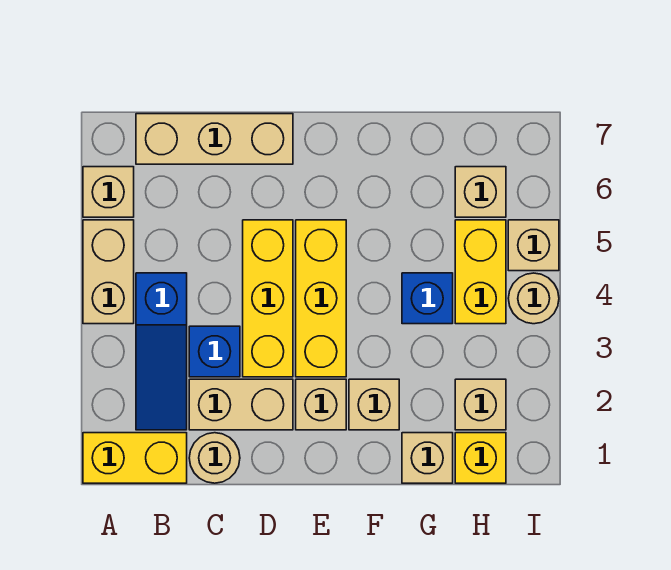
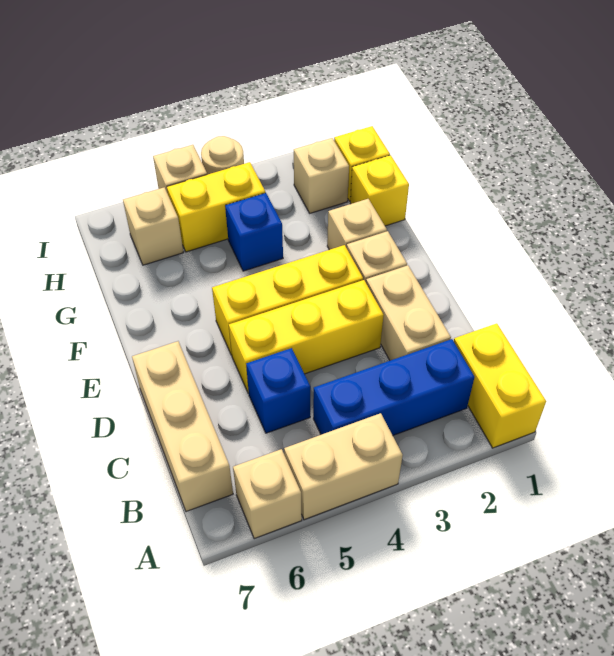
blue slope B2:B4 level 1 top 4 -> blue brick B2:B4 level 1
tan round brick C1 level 1 -> none
blue brick C3 level 1 -> blue brick C5 level 1
tan brick G1 level 1 -> yellow brick G1 level 1

